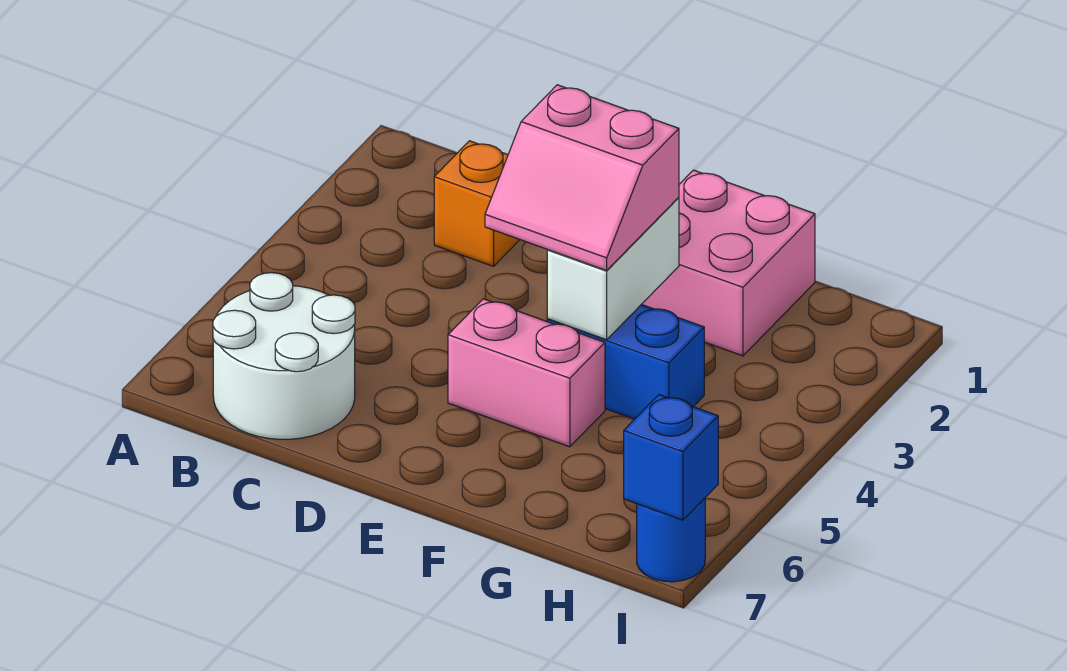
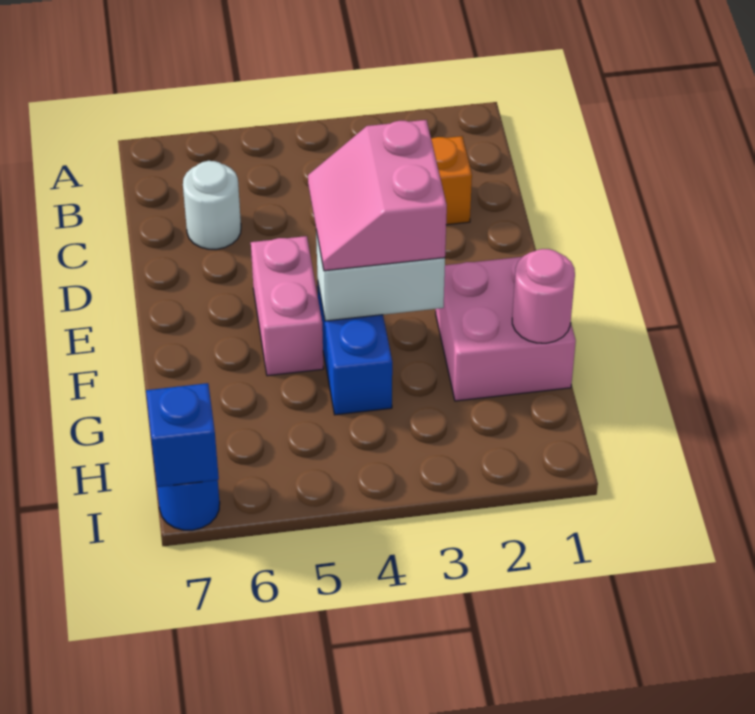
white round brick B6:C7 level 1 -> white round brick C6 level 1
none -> pink round brick G1 level 2

